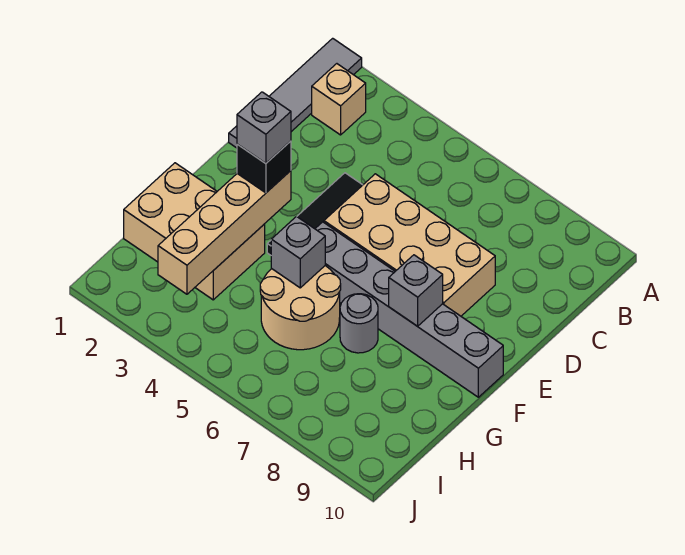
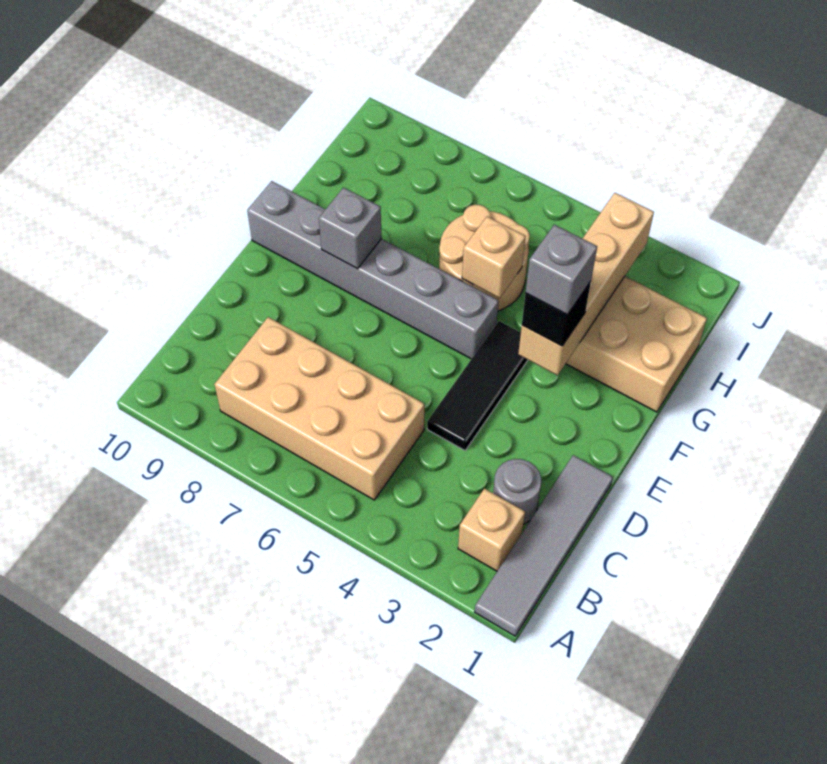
tan brick D5:E8 level 1 -> tan brick B5:C8 level 1
grey brick G5 level 2 -> tan brick G5 level 2
grey round brick G7 level 1 -> grey round brick C2 level 1

